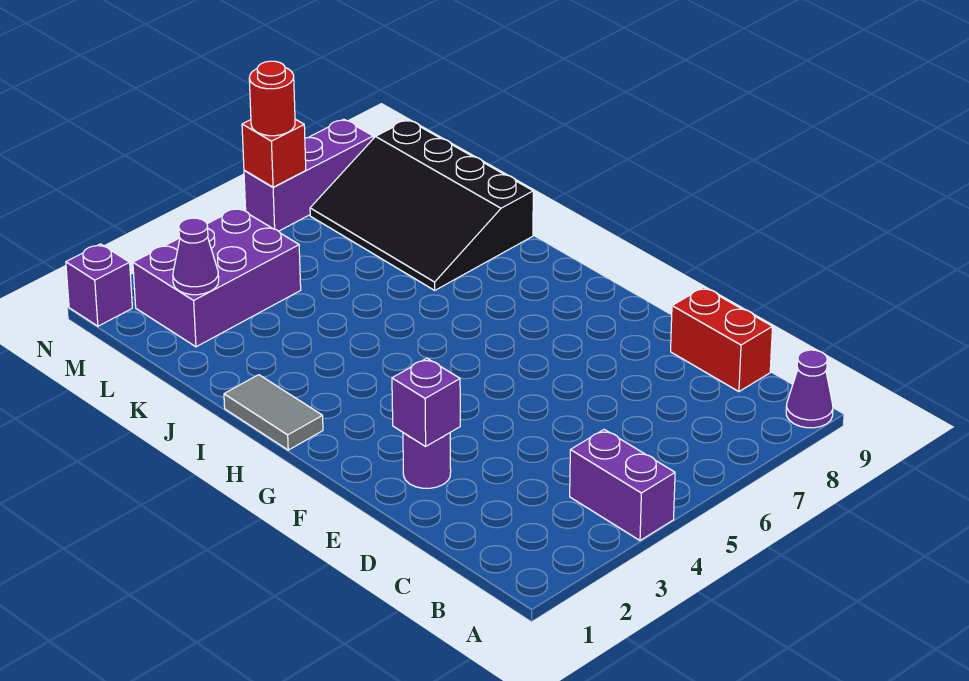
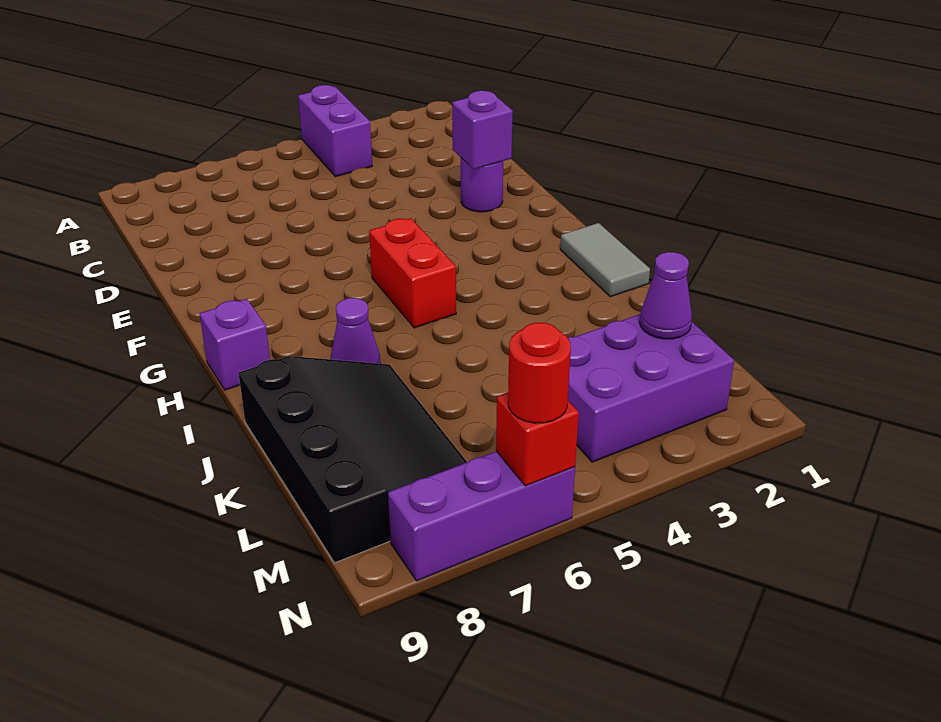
purple cone A9 level 1 -> purple cone I7 level 1
red brick C9:D9 level 1 -> red brick G5:H5 level 1
purple brick N1 level 1 -> purple brick H9 level 1

